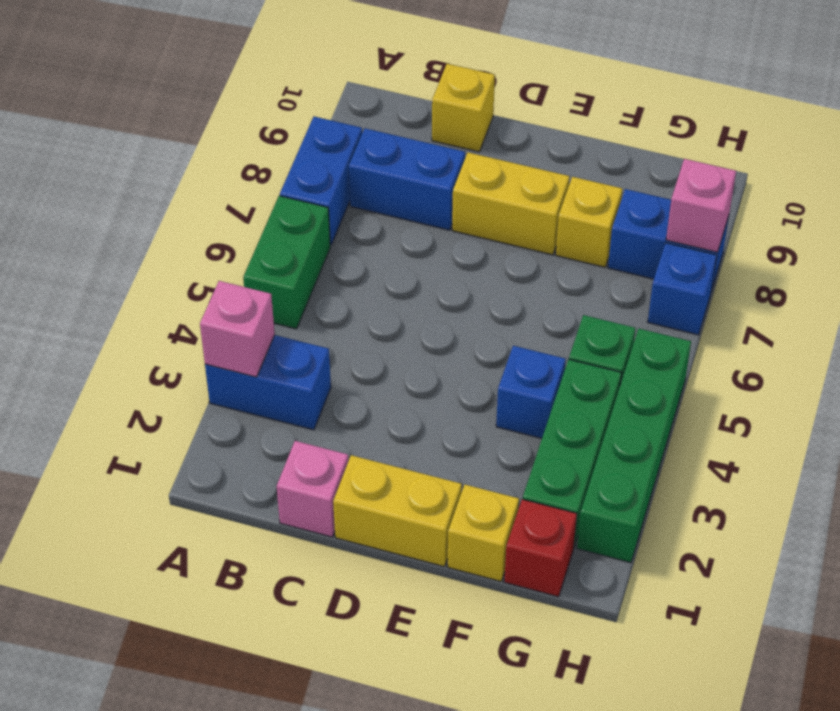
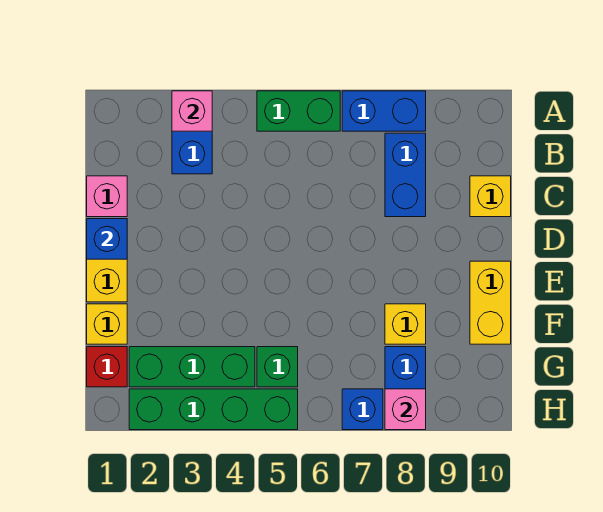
yellow brick D8:E8 level 1 -> yellow brick E10:F10 level 1
blue brick F4 level 1 -> blue brick D1 level 2

